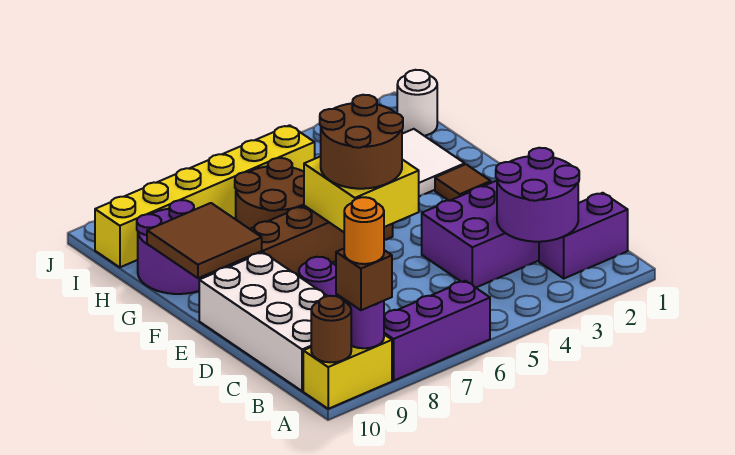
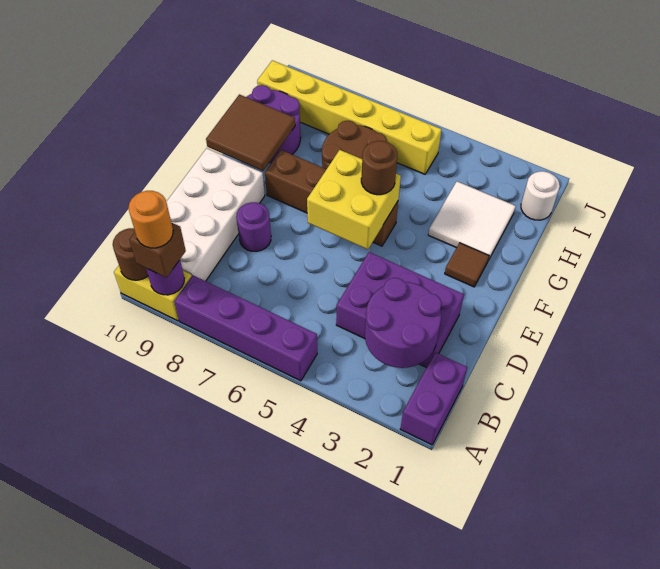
purple brick A6:A8 level 1 -> purple brick A5:A8 level 1
purple brick B1:B2 level 1 -> purple brick A1:B1 level 1
brown round brick E5:F6 level 3 -> brown round brick F5 level 3

